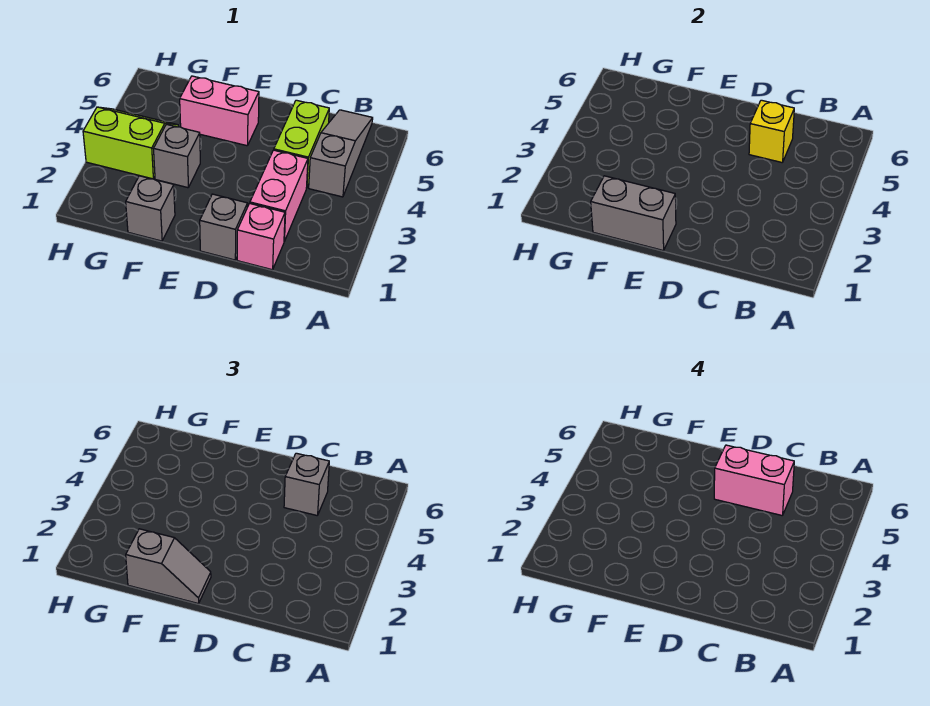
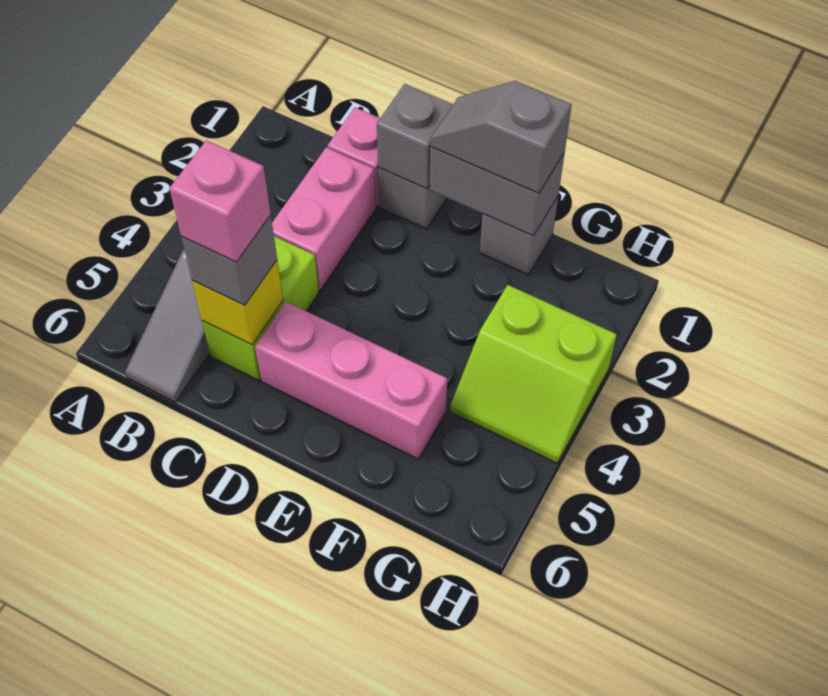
pink brick C5:D5 level 4 -> pink brick C5 level 4
pink brick E5:F5 level 1 -> pink brick D5:F5 level 1
grey brick F3 level 1 -> grey brick D1 level 2

